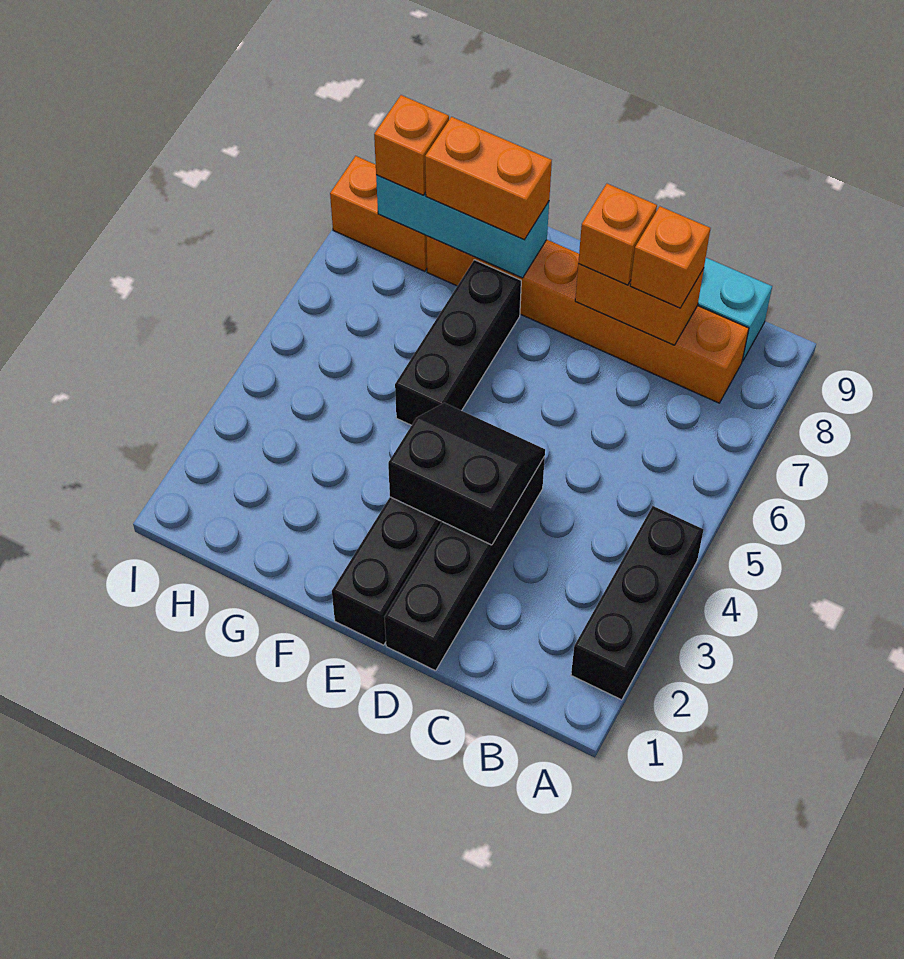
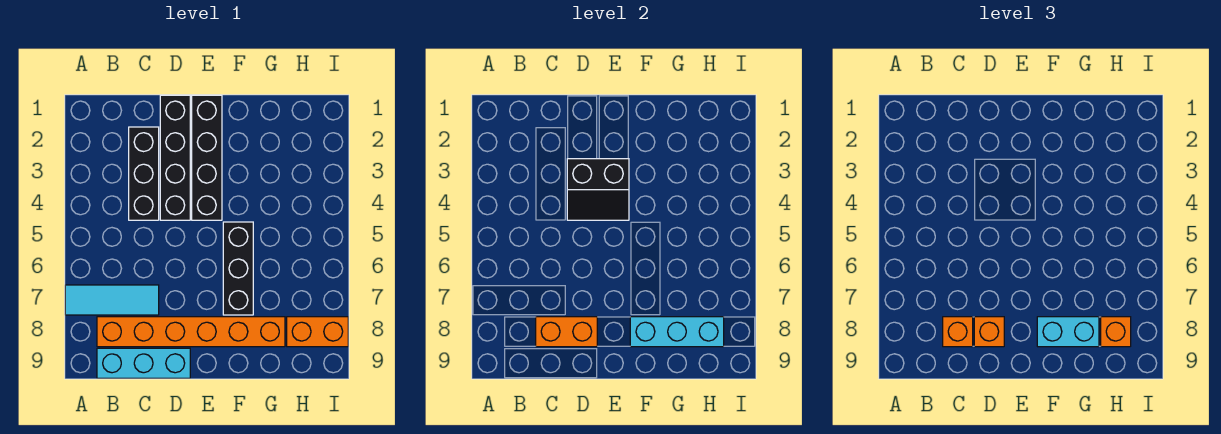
black brick A2:A4 level 1 -> black brick C2:C4 level 1
none -> cyan tile A7:C7 level 1
orange brick F8:G8 level 3 -> cyan brick F8:G8 level 3

